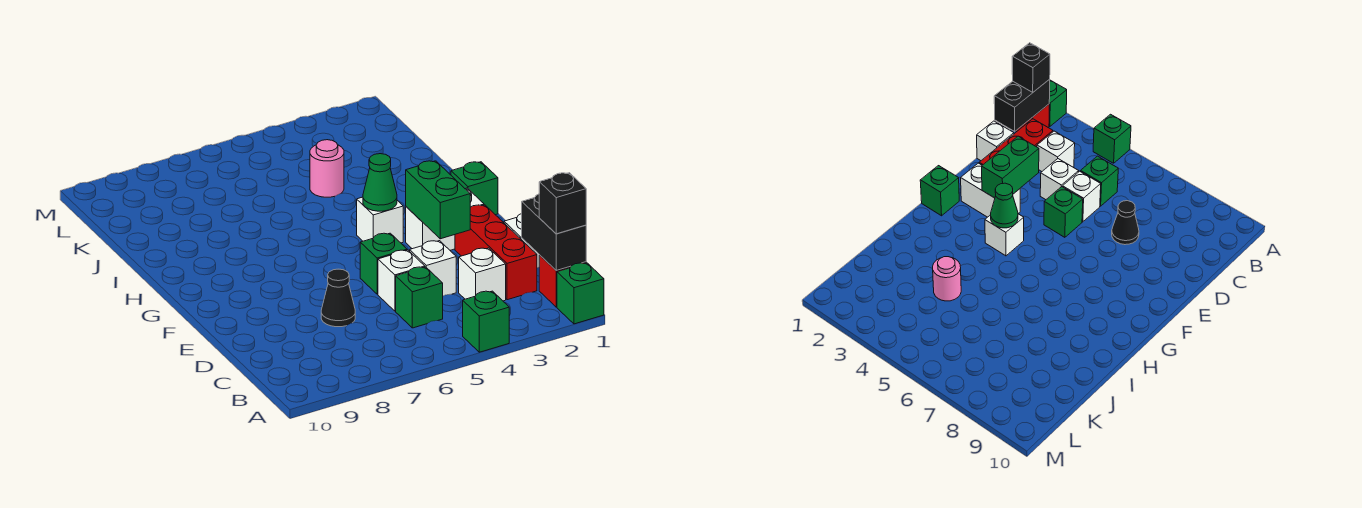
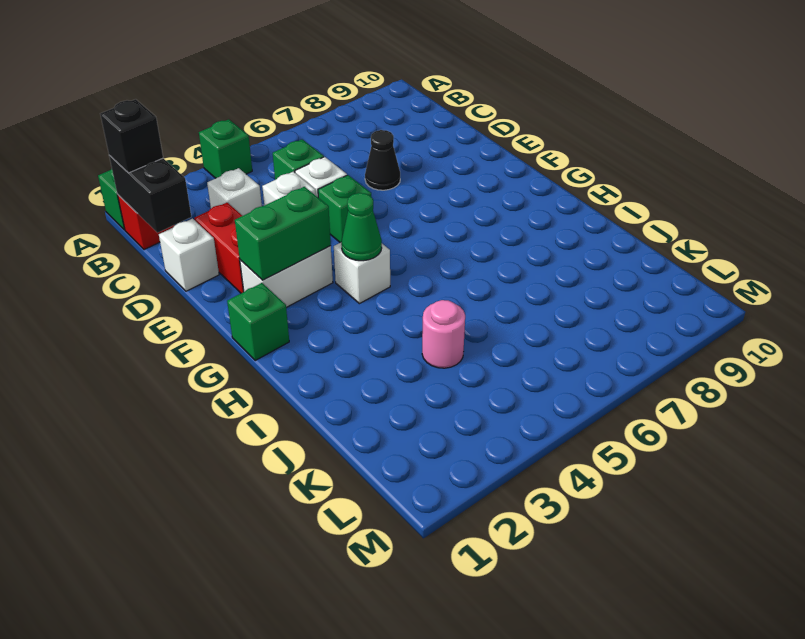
red brick C2:E2 level 1 -> red brick D2:E2 level 1
green brick E3:F3 level 2 -> green brick F2:F3 level 2

